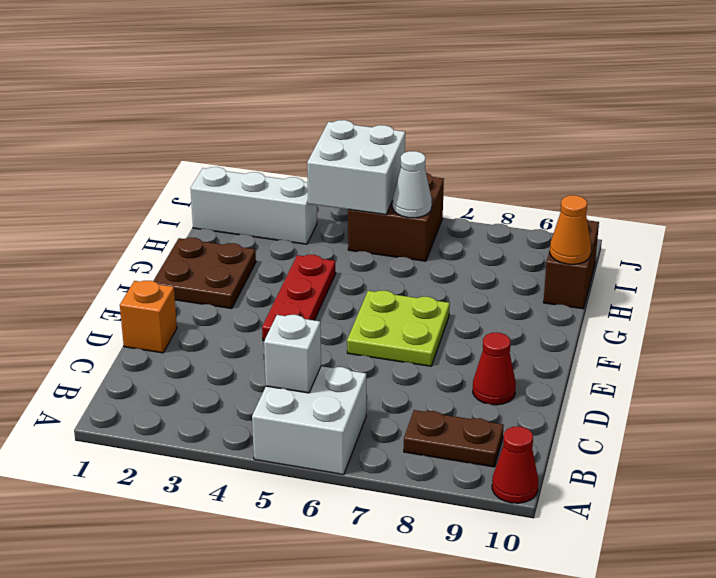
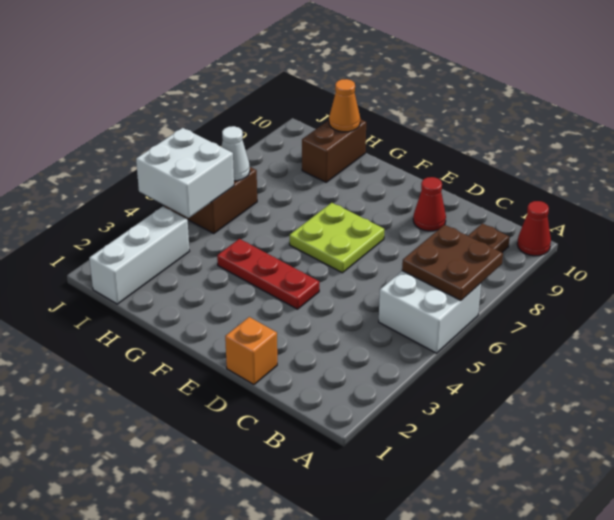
white brick B5 level 2 -> none
brown plate F1:G2 level 1 -> brown plate A6:B7 level 2
brown brick H10:I10 level 1 -> brown brick H9:H10 level 1

